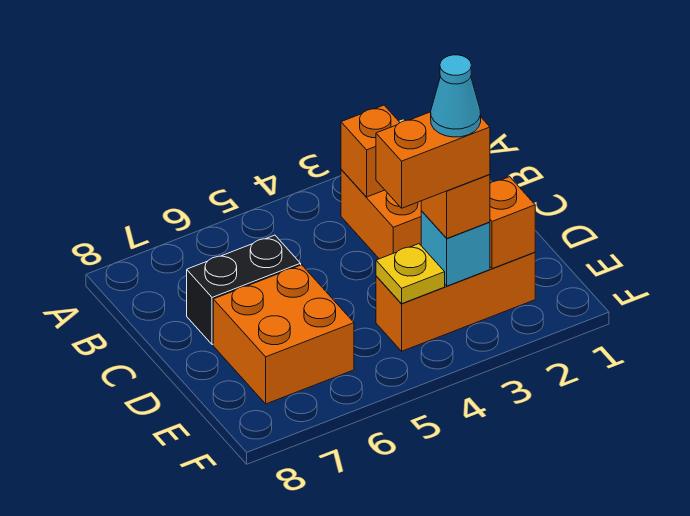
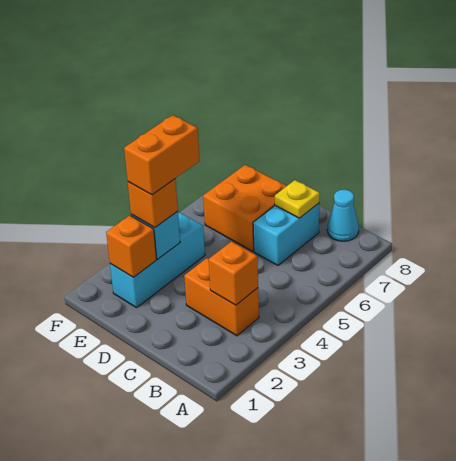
black brick C6:C7 level 1 -> cyan brick C6:C7 level 1
orange brick E2:E4 level 1 -> cyan brick E2:E4 level 1
cyan cone E3 level 5 -> cyan cone B8 level 1
yellow plate E4 level 2 -> yellow plate C7 level 2

